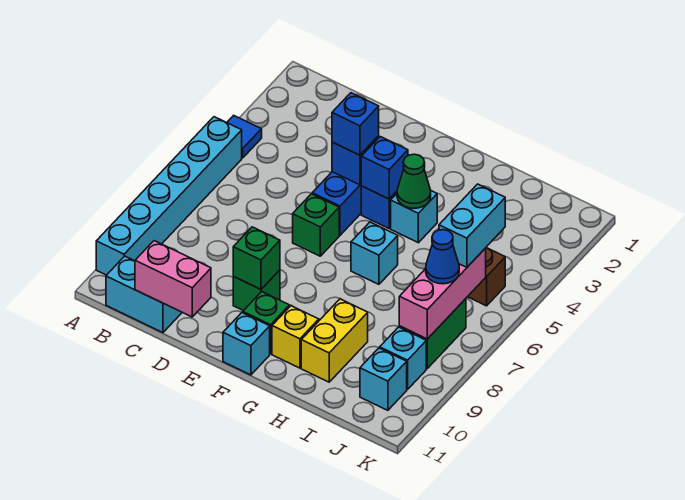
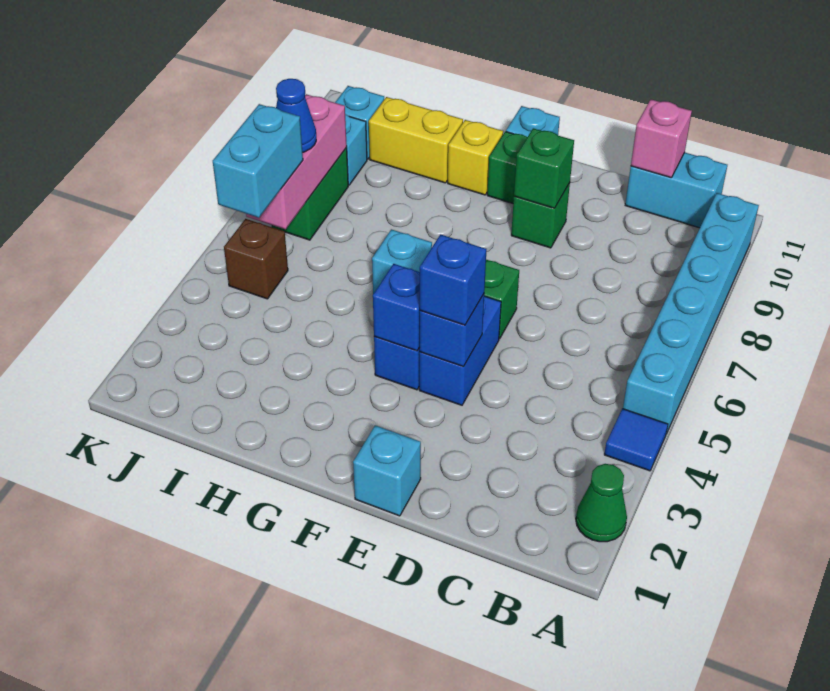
pink brick C11:D11 level 2 -> pink brick C11 level 2
cyan brick G4 level 1 -> cyan brick E1 level 1
green cone G4 level 2 -> green cone A2 level 1
yellow brick H9:H10 level 1 -> yellow brick H10:I10 level 1

